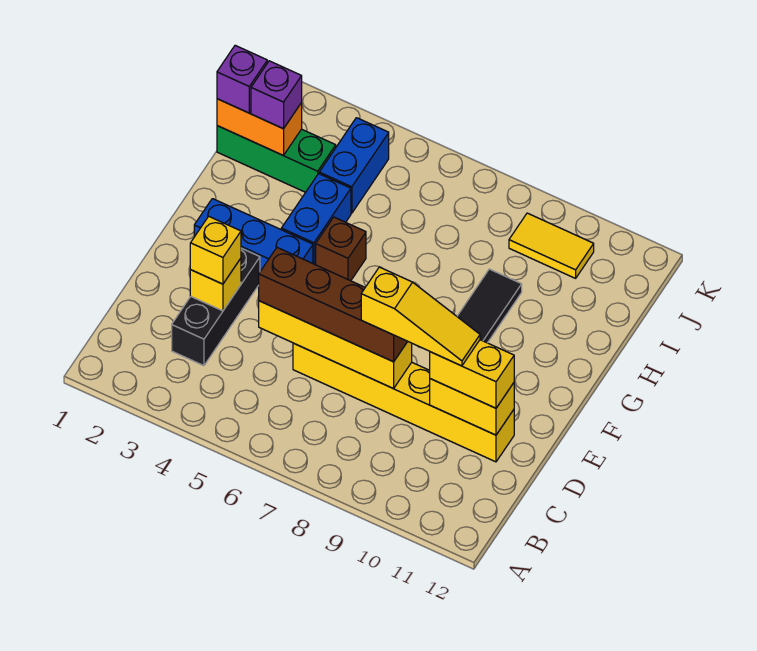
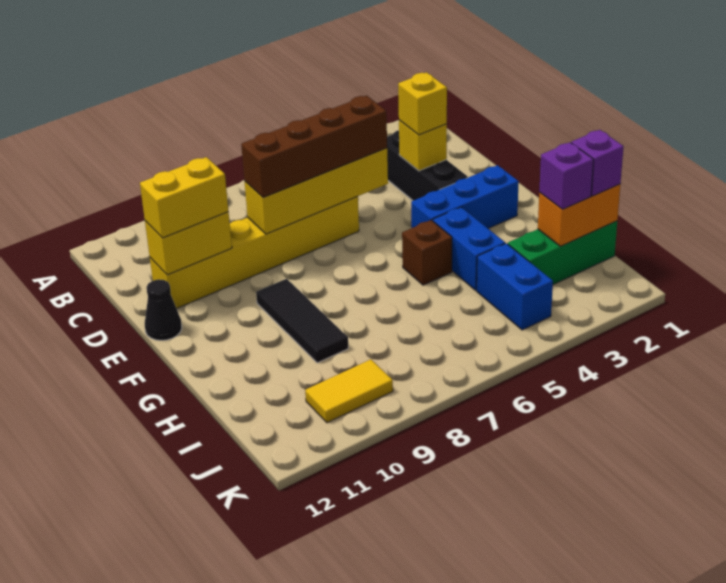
yellow slope D8:D10 level 4 top 8 -> none
none -> black cone E12 level 1

